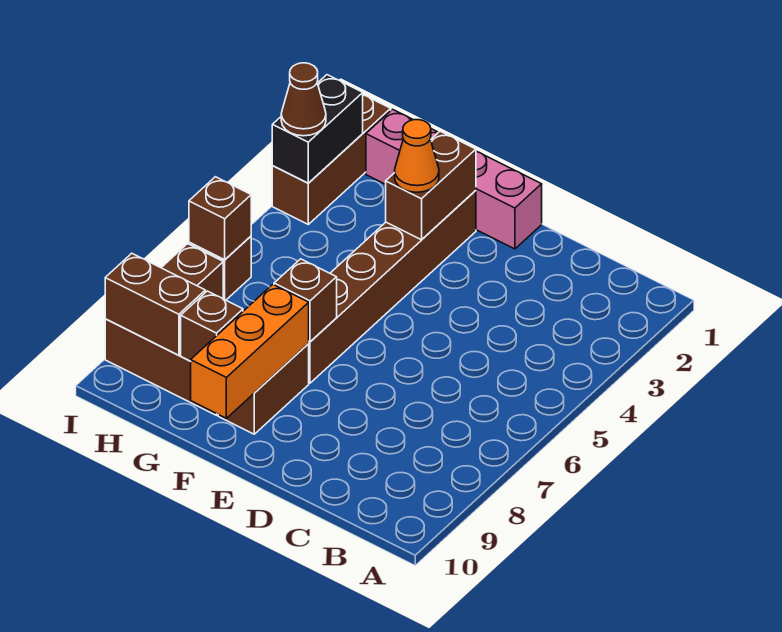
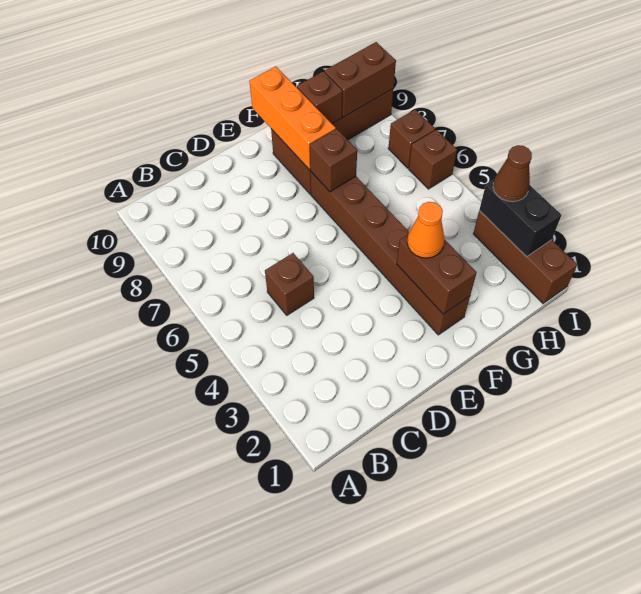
pink brick E1:H1 level 1 -> none
brown brick I6 level 2 -> brown brick C5 level 1

